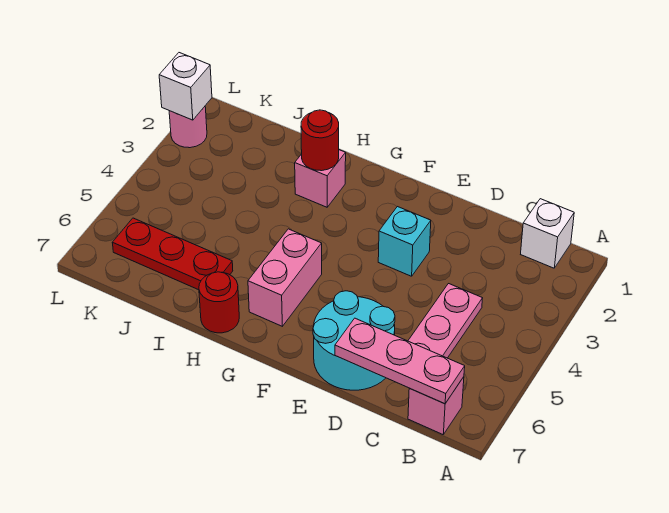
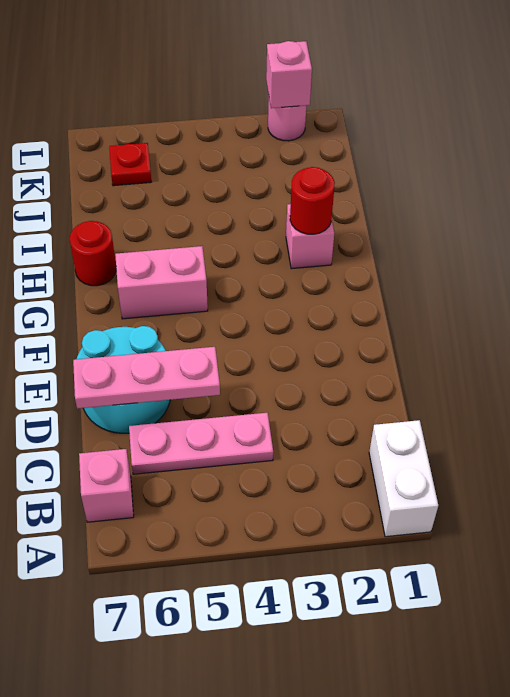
white brick B1 level 1 -> white brick A1:B1 level 1
pink plate B7:D7 level 2 -> pink plate D5:D7 level 2
cyan brick E3 level 1 -> none
red plate I6:K6 level 1 -> red plate K6 level 1
white brick L2 level 2 -> pink brick L2 level 2

